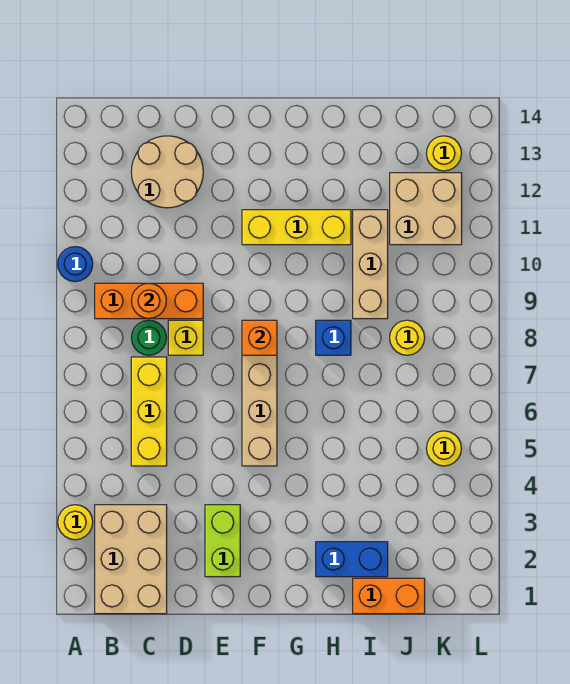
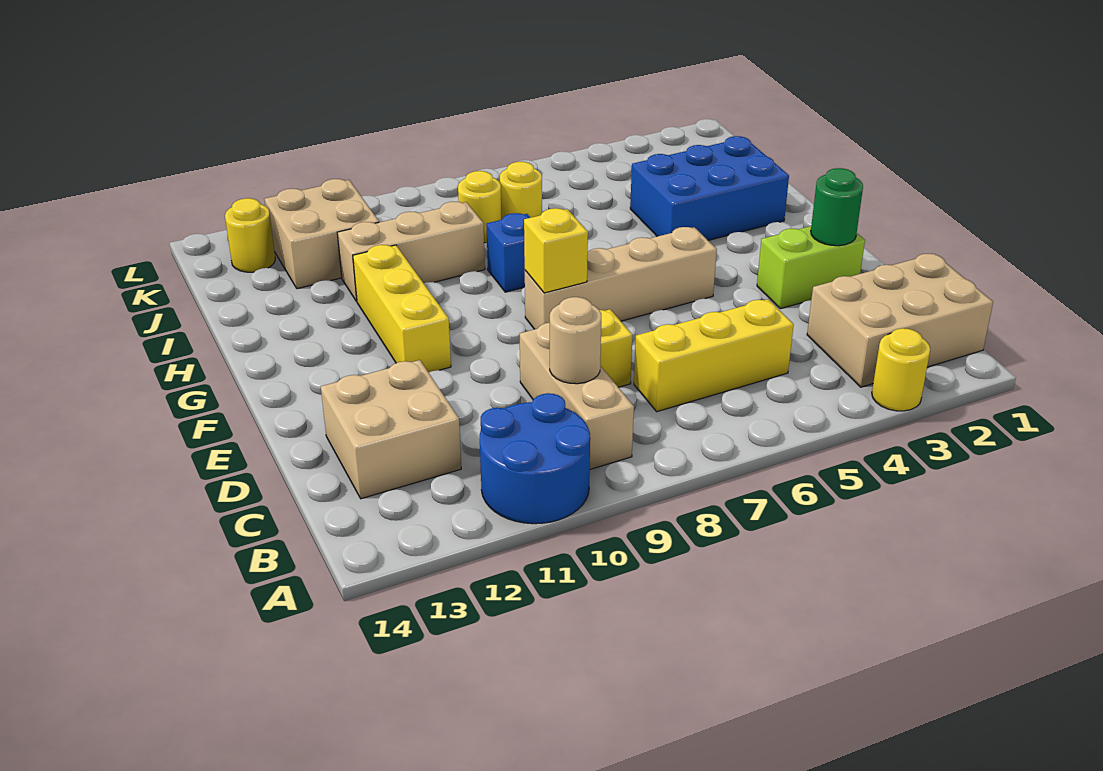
blue round brick A10 level 1 -> blue round brick A10:B11 level 1
orange brick B9:D9 level 1 -> tan brick B9:D9 level 1
green round brick C8 level 1 -> green round brick E2 level 2
orange round brick C9 level 2 -> tan round brick C9 level 2
tan round brick C12:D13 level 1 -> tan brick C12:D13 level 1
orange brick F8 level 2 -> yellow brick F8 level 2
blue brick H2:I2 level 1 -> blue brick H2:I4 level 1
orange brick I1:J1 level 1 -> none
yellow round brick K5 level 1 -> yellow round brick J7 level 1

